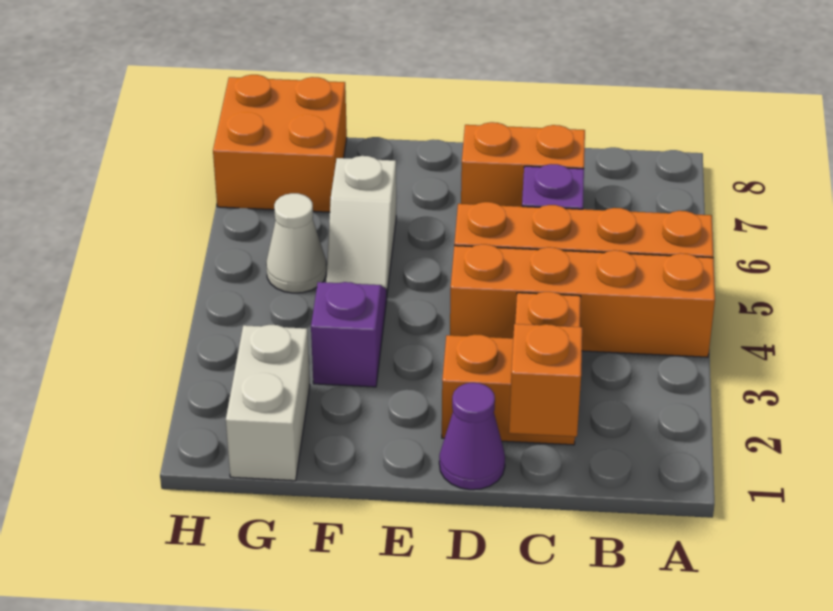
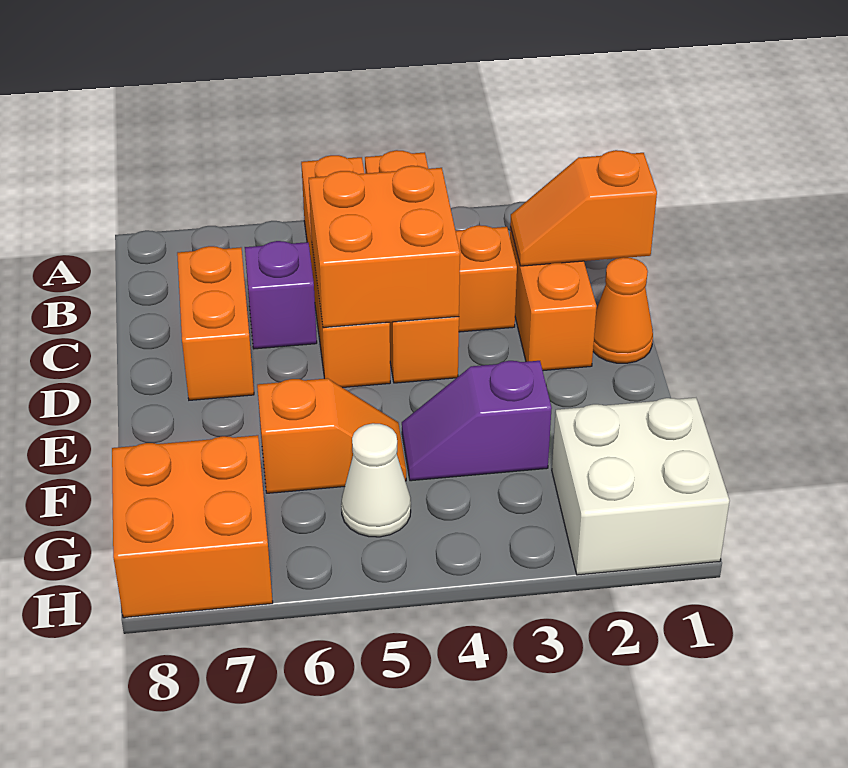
none -> orange brick C4:D5 level 2
purple cone D1 level 1 -> orange cone D1 level 1
white slope F5:F6 level 1 top 6 -> orange slope F5:F6 level 1 top 6
white brick G1:G2 level 1 -> white brick G1:H2 level 1

